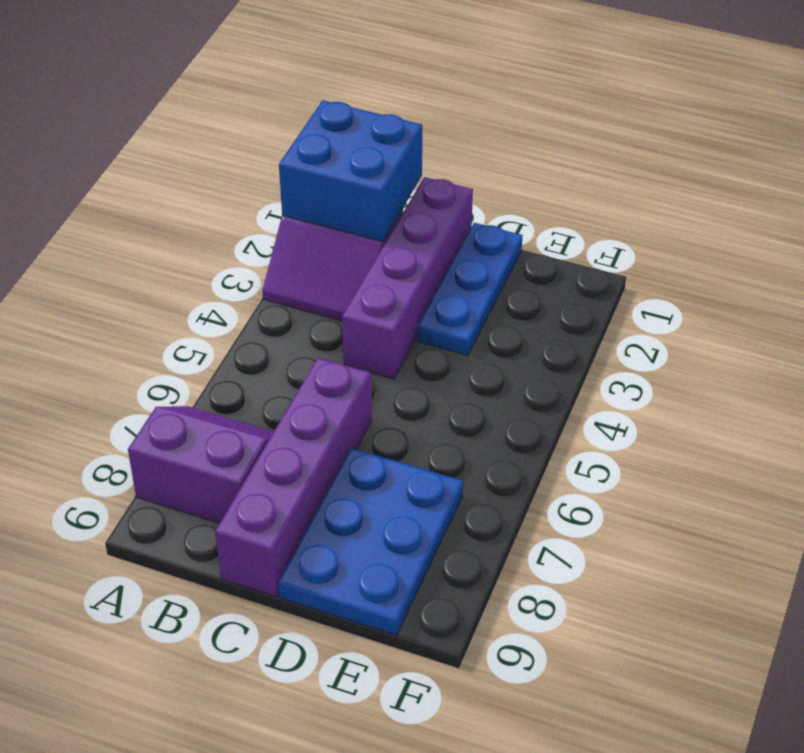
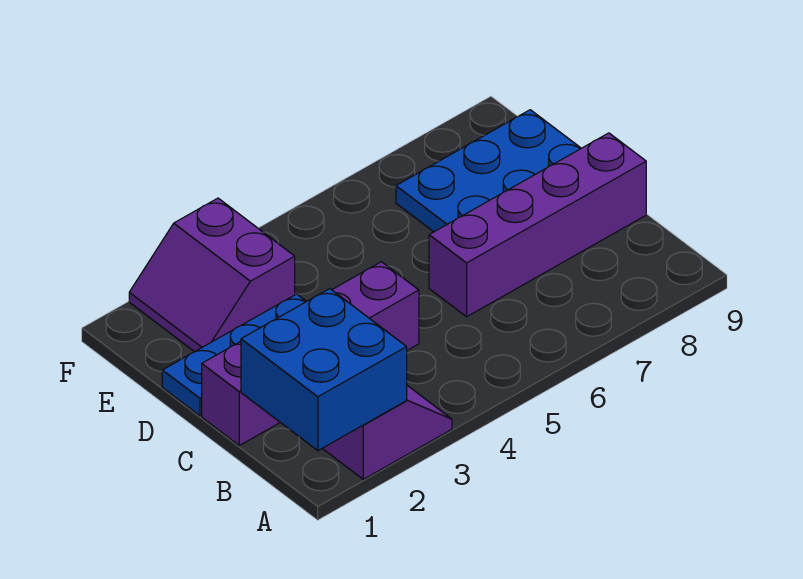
purple slope A7:B8 level 1 top 8 -> purple slope E2:F3 level 1 top 3

